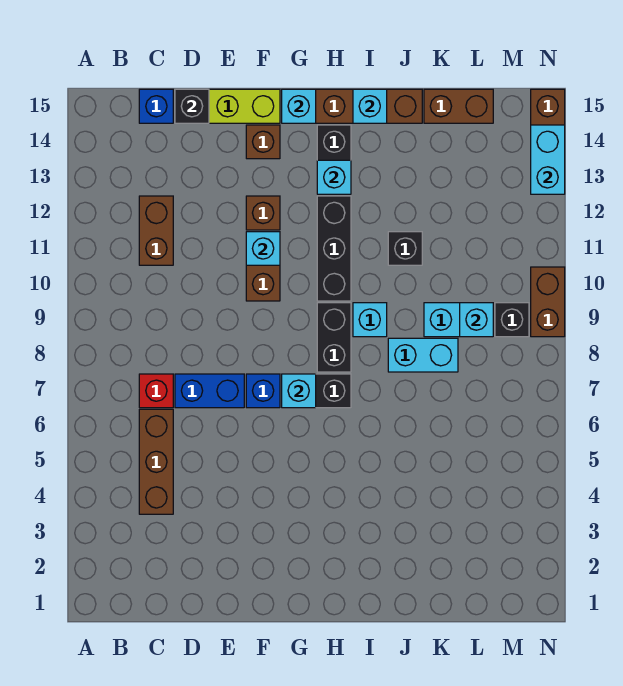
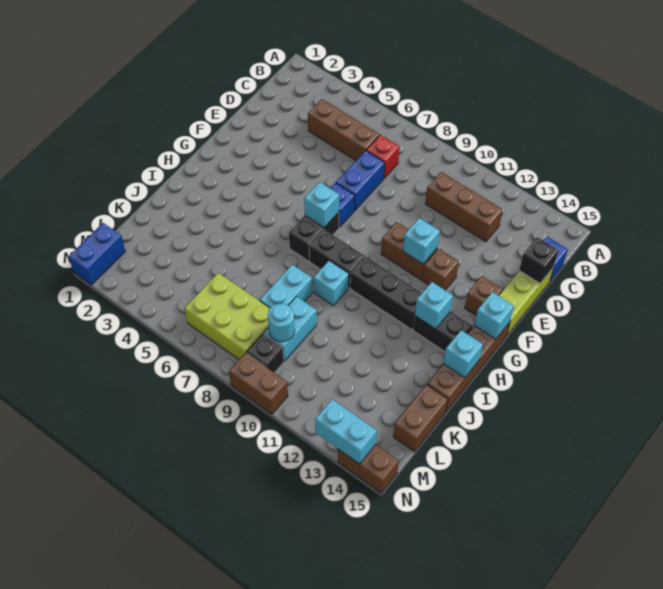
brown brick C11:C12 level 1 -> brown brick C10:C12 level 1
black brick J11 level 1 -> none
none -> lime brick L6:M8 level 1
cyan brick L9 level 2 -> cyan round brick L9 level 2
none -> blue brick M1:N1 level 1

